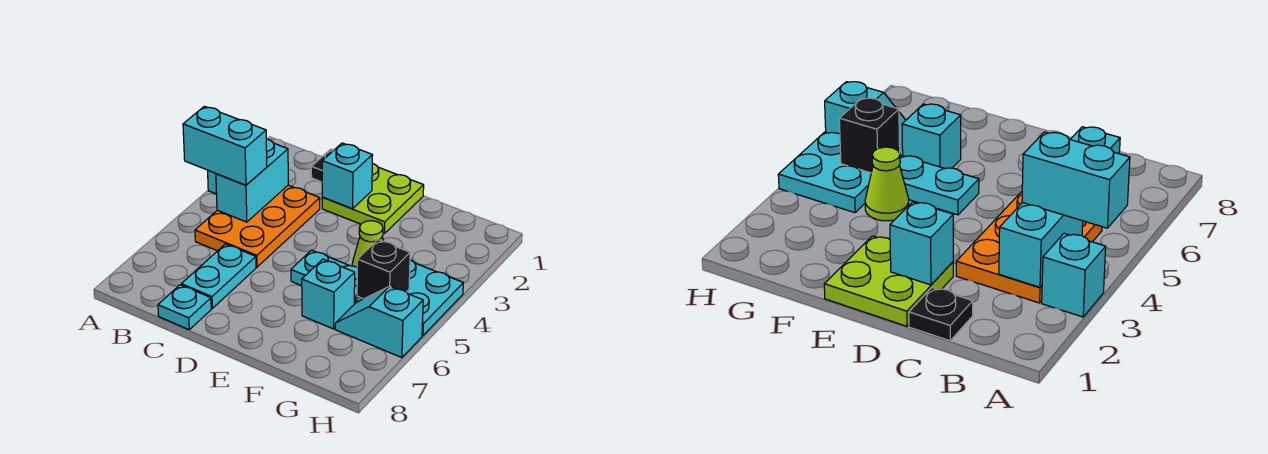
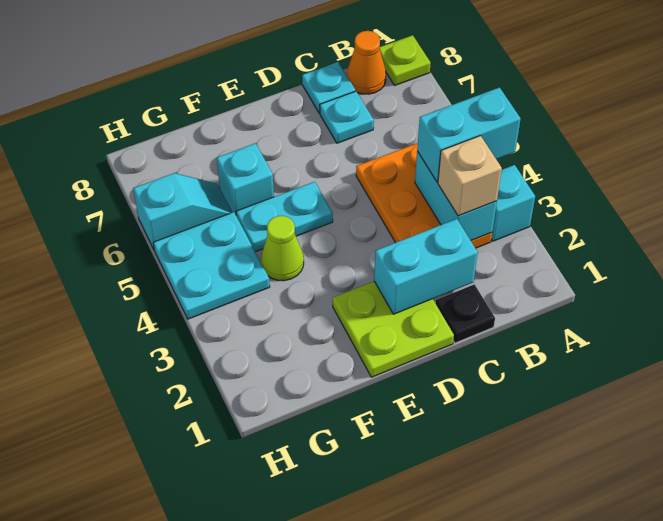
none -> lime plate A8 level 1
none -> tan brick B3 level 3
none -> orange cone B8 level 1
cyan plate C6:C7 level 1 -> cyan plate C7 level 1
cyan brick D2 level 2 -> cyan brick C2:D2 level 2
black brick G5 level 2 -> none

